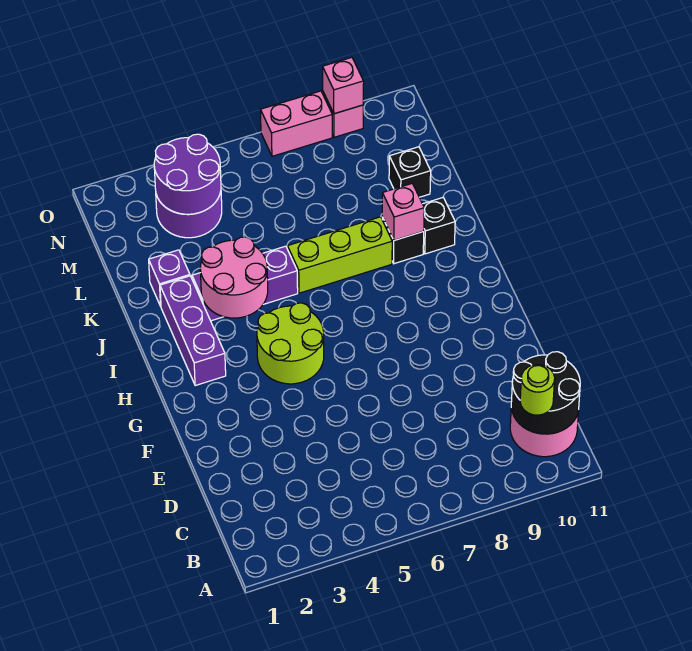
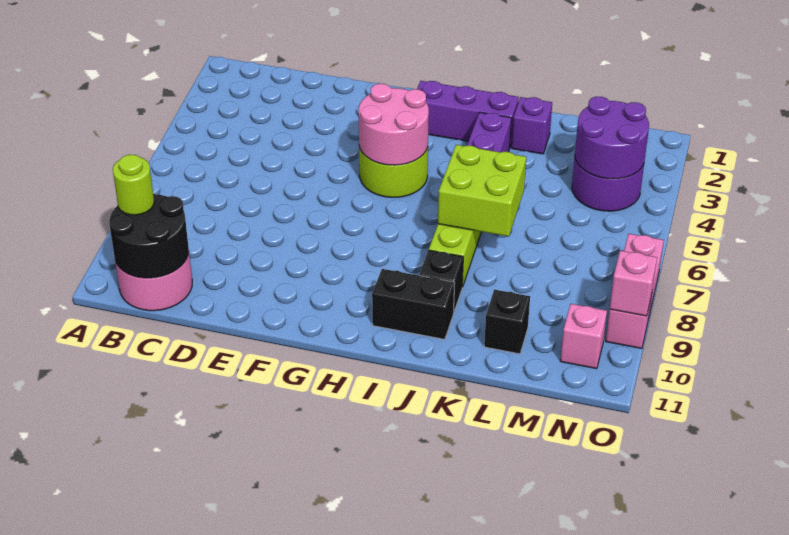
pink round brick I3:J4 level 2 -> pink round brick G4:H5 level 2
none -> lime brick J6:K7 level 2
pink brick J9 level 2 -> pink brick N10 level 1
black brick J10 level 1 -> black brick I10:J10 level 1

